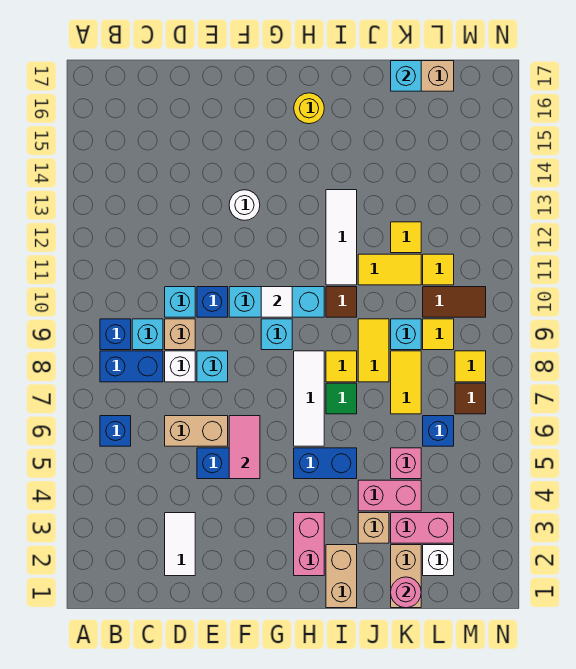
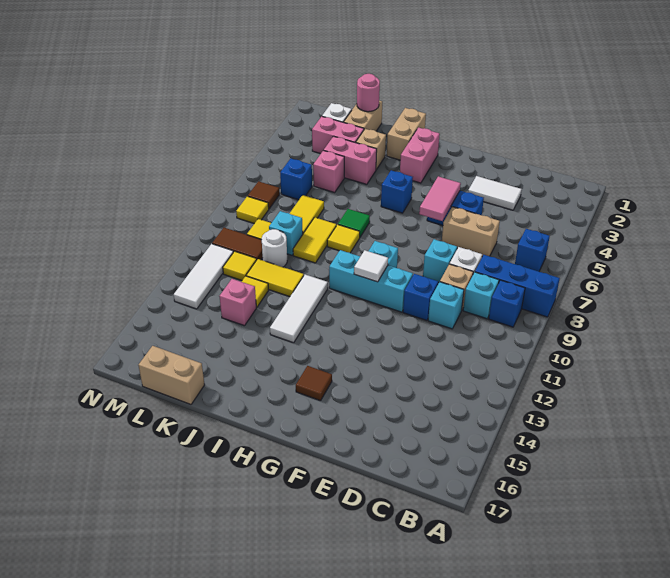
blue brick B8:C8 level 1 -> blue brick A8:C8 level 1
white tile D2:D3 level 1 -> white tile D3:E3 level 1
white round brick F13 level 1 -> white round brick K10 level 1
blue brick H5:I5 level 1 -> blue brick H5 level 1
white tile H6:H8 level 1 -> white tile M11:M13 level 1
yellow round brick H16 level 1 -> none
brown tile I10 level 1 -> brown tile G15 level 1
none -> pink brick K13 level 1
cyan brick K17 level 2 -> none

